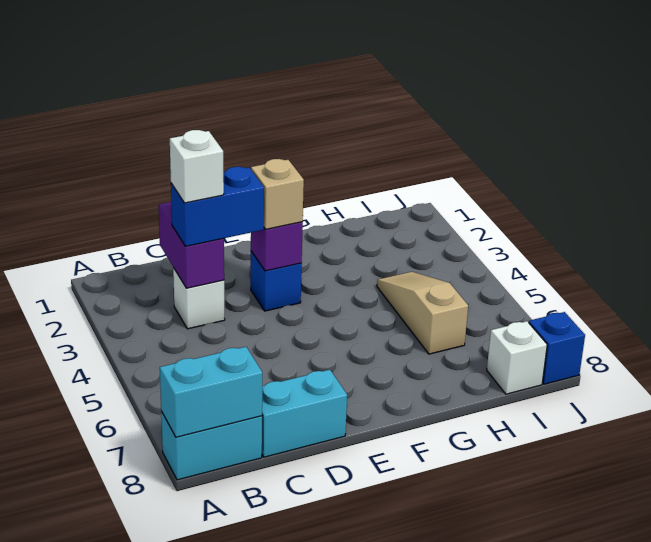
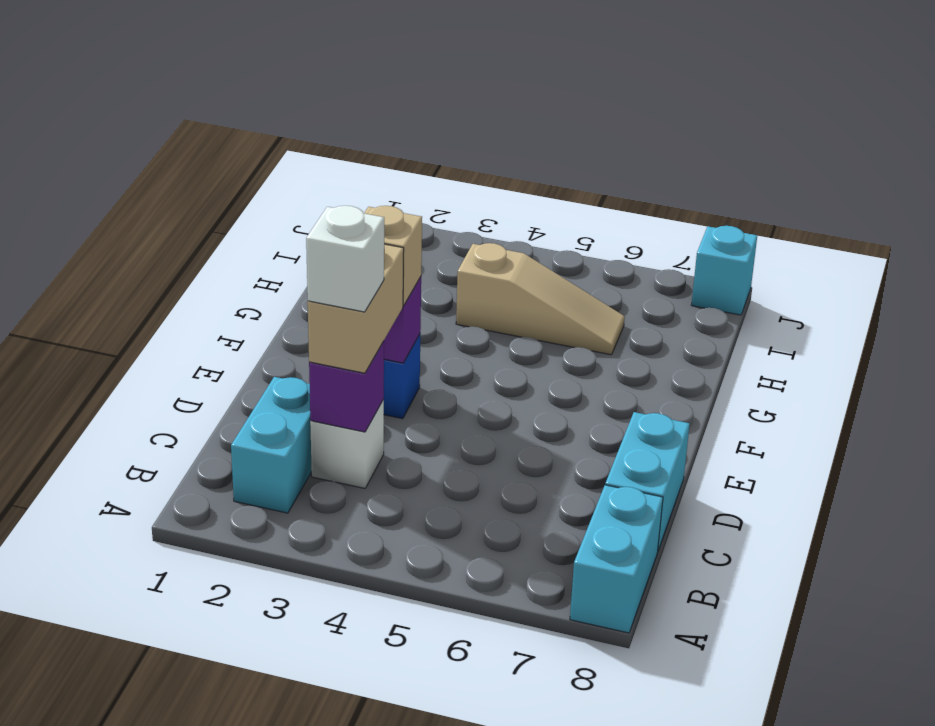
cyan brick A8:B8 level 2 -> cyan brick B2:C2 level 1
purple brick C2:C3 level 2 -> purple brick C3 level 2
blue brick C3:D3 level 3 -> tan brick C3:D3 level 3
tan slope H4:H6 level 1 top 6 -> tan slope H4:H6 level 1 top 4
white brick I8 level 1 -> none
blue brick J8 level 1 -> cyan brick J8 level 1

